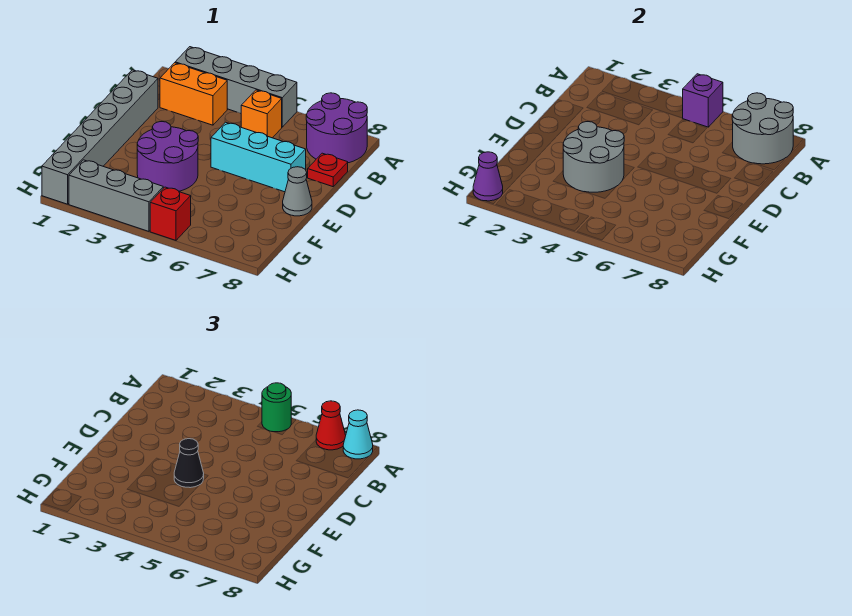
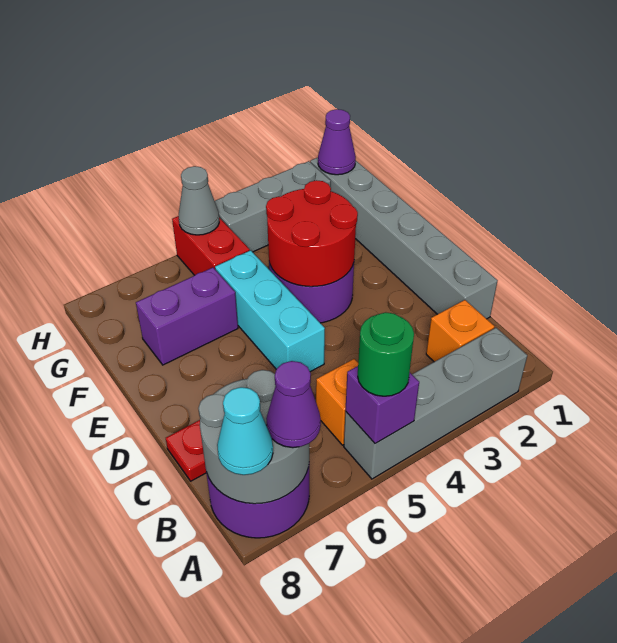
red cone A7 level 3 -> purple cone A7 level 3
orange brick B2:B3 level 1 -> orange brick B2 level 1
cyan brick D5:D7 level 1 -> cyan brick D5:F5 level 1
grey round brick E3:F4 level 2 -> red round brick E3:F4 level 2
black cone E4 level 3 -> none
grey cone E8 level 1 -> grey cone H5 level 2
none -> purple brick F6:F7 level 1
red brick H5 level 1 -> red brick G5:H5 level 1

